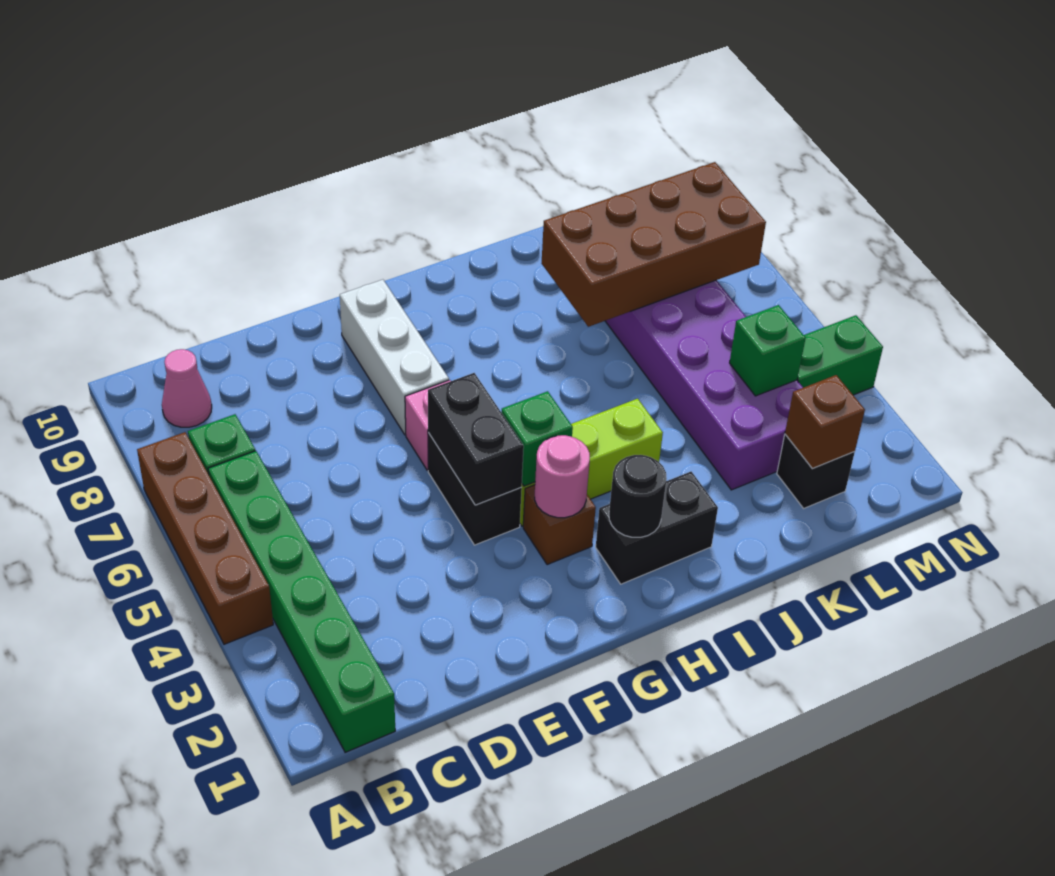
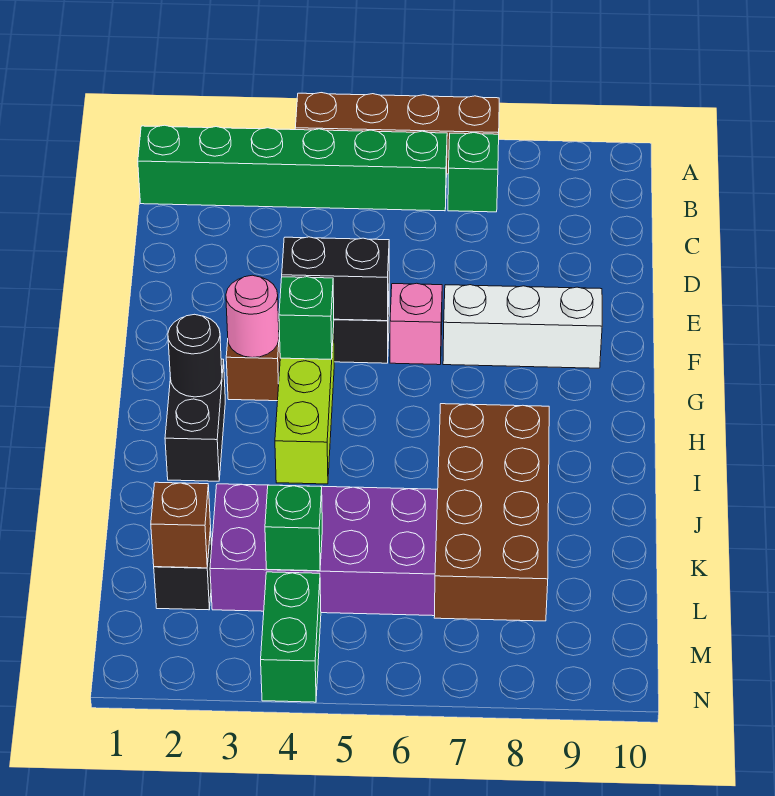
pink cone B9 level 1 -> none

